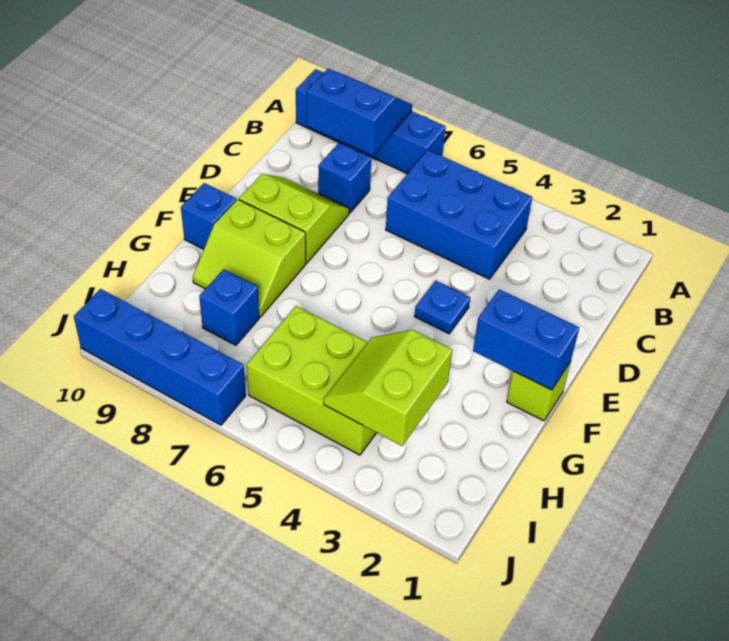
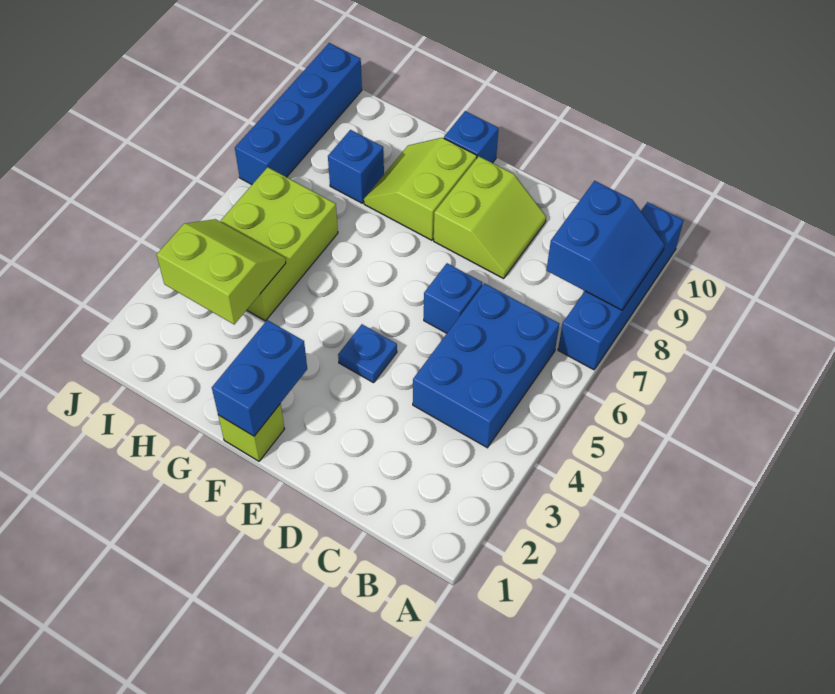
blue brick C8 level 1 -> blue brick D6 level 1

